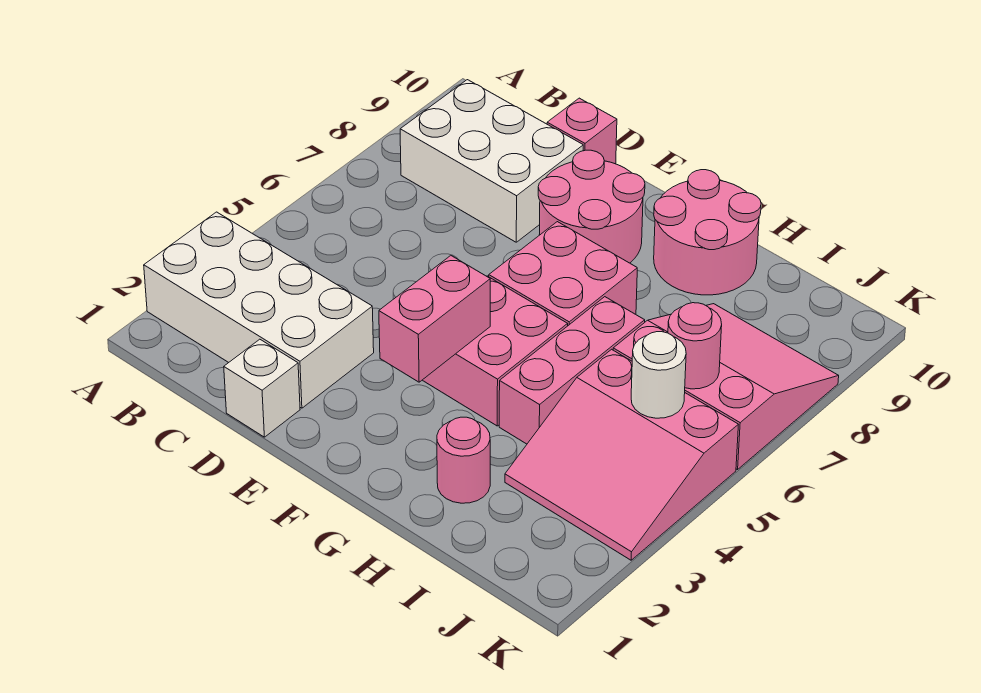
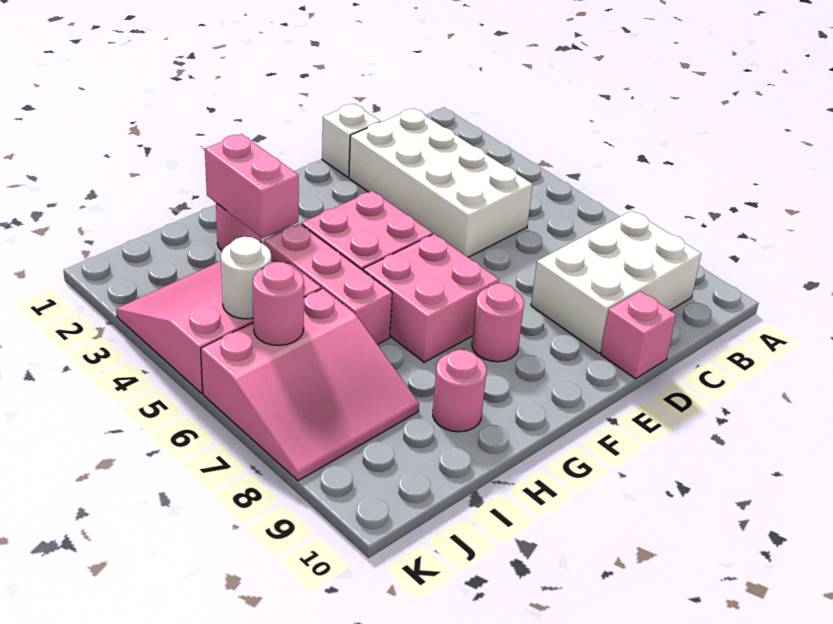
white brick A2:D3 level 1 -> white brick C2:D5 level 1
pink round brick E8:F9 level 1 -> pink round brick F8 level 1
pink brick F3:F4 level 2 -> pink brick H2:H3 level 2
pink round brick G9:H10 level 1 -> pink round brick H9 level 1

